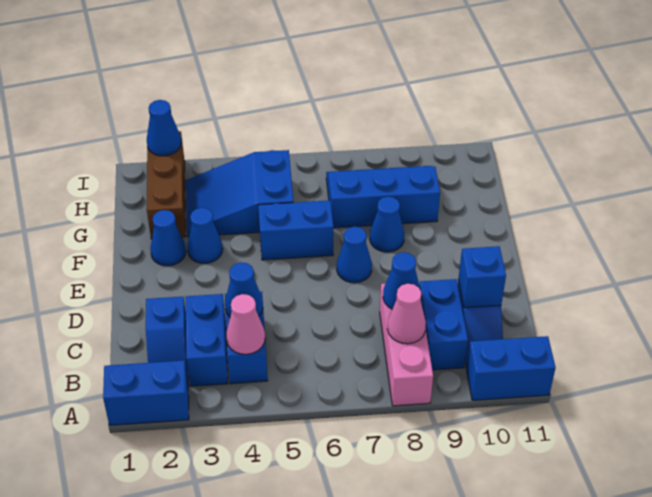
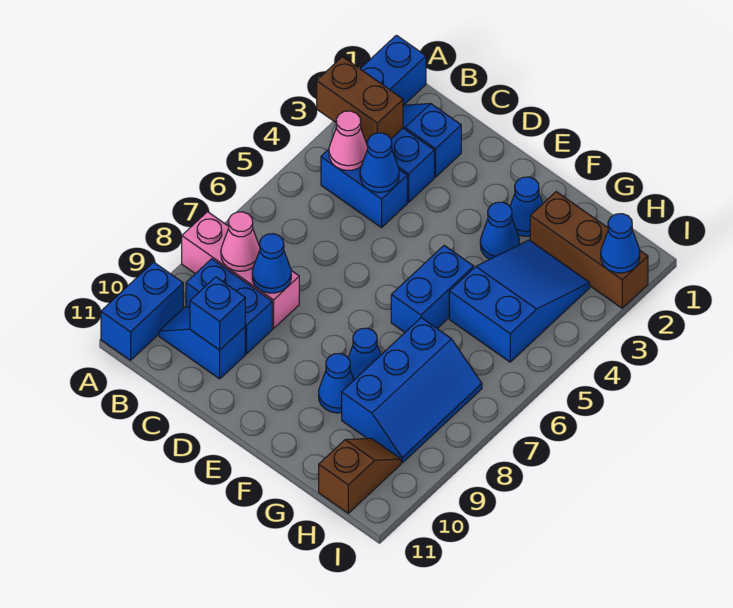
none -> brown brick A3:B3 level 2
blue cone E7 level 1 -> blue cone F9 level 1
none -> brown slope H10:H11 level 1 top 11

